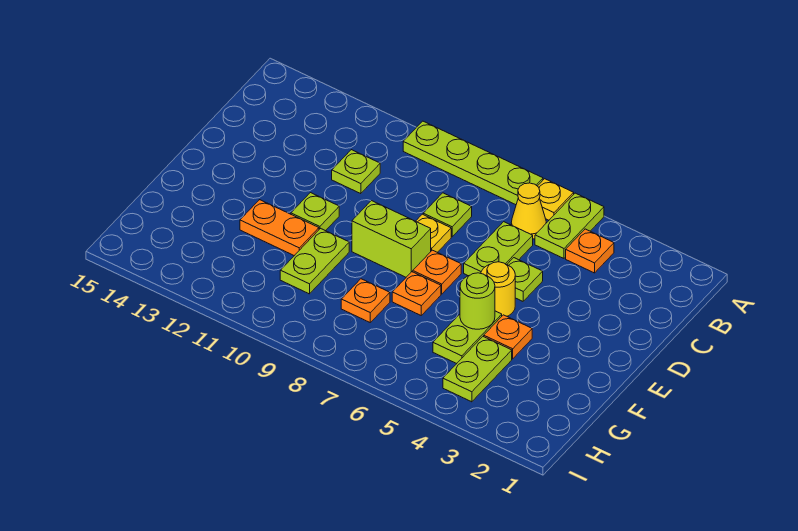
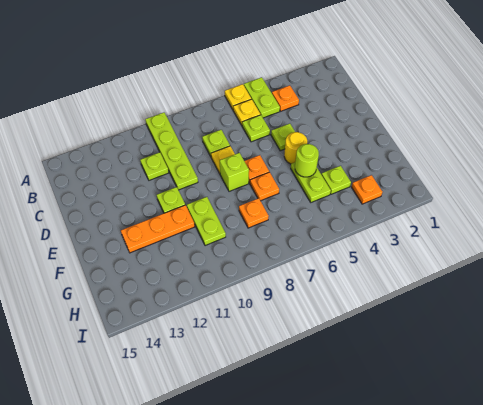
lime plate A7:A10 level 1 -> lime plate A10:D10 level 1
yellow cone B6 level 1 -> yellow plate B6 level 1
lime plate C6:D6 level 1 -> lime plate C6 level 1
lime brick E8:E9 level 1 -> lime brick E8 level 1
orange plate F4 level 1 -> orange plate H3 level 1
orange plate F11:F12 level 1 -> orange plate F11:F13 level 1
lime plate G4:H4 level 1 -> lime plate G4 level 1

